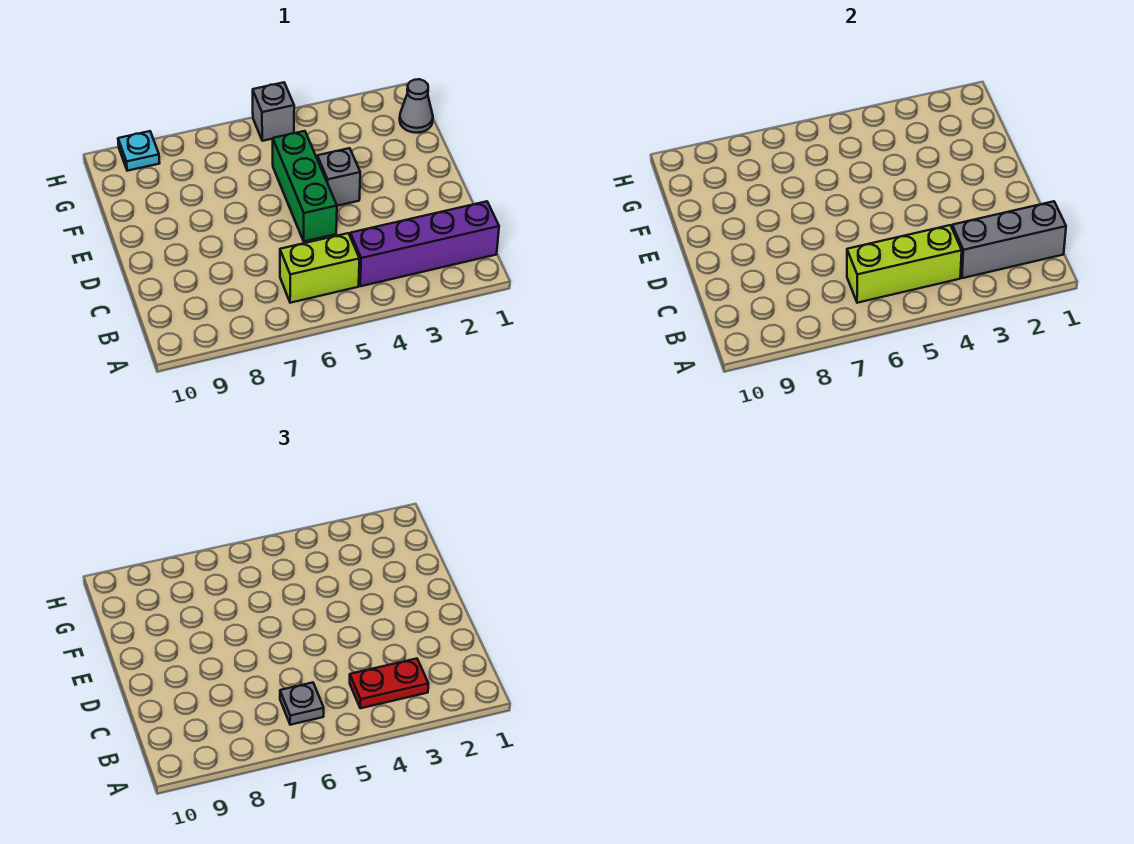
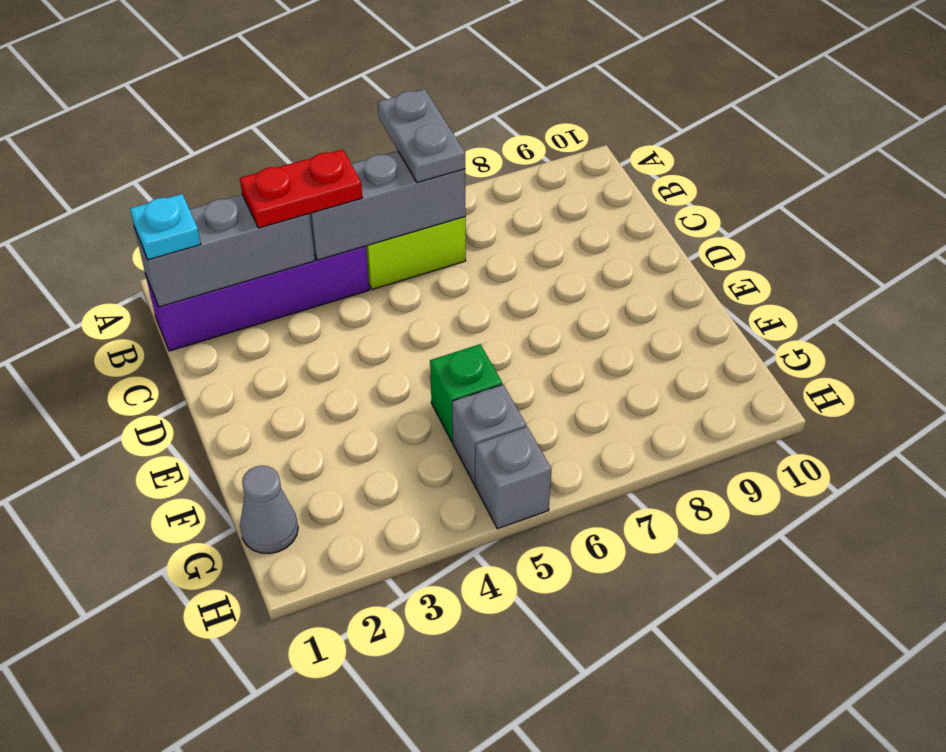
lime brick B4:B6 level 2 -> grey brick B4:B6 level 2
grey plate B6 level 3 -> grey plate A6:B6 level 3
green brick D5:F5 level 1 -> green brick F5 level 1
grey brick E4 level 1 -> grey brick G5 level 1
cyan plate H9 level 1 -> cyan plate B1 level 3

